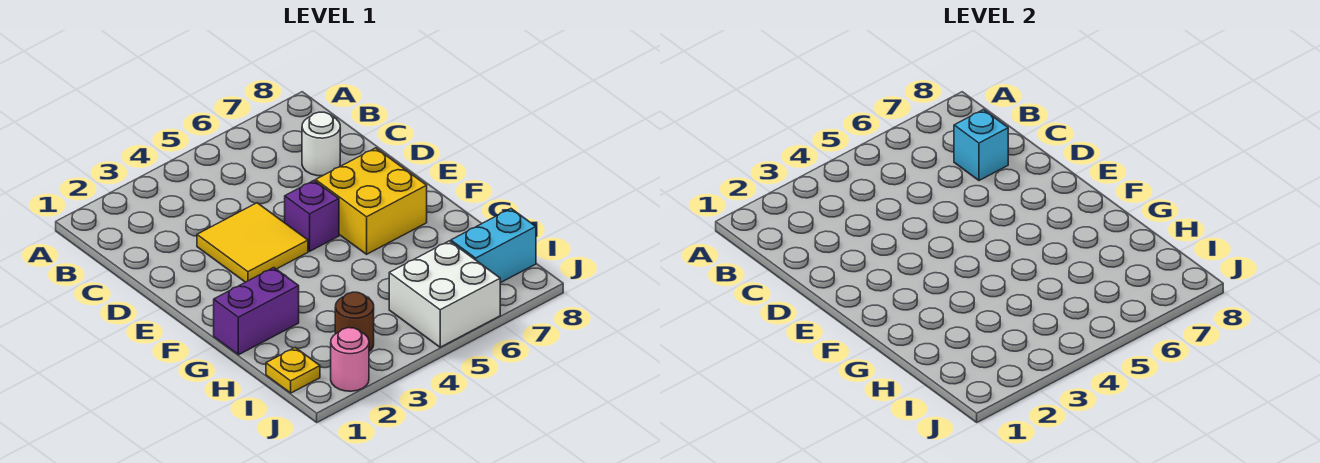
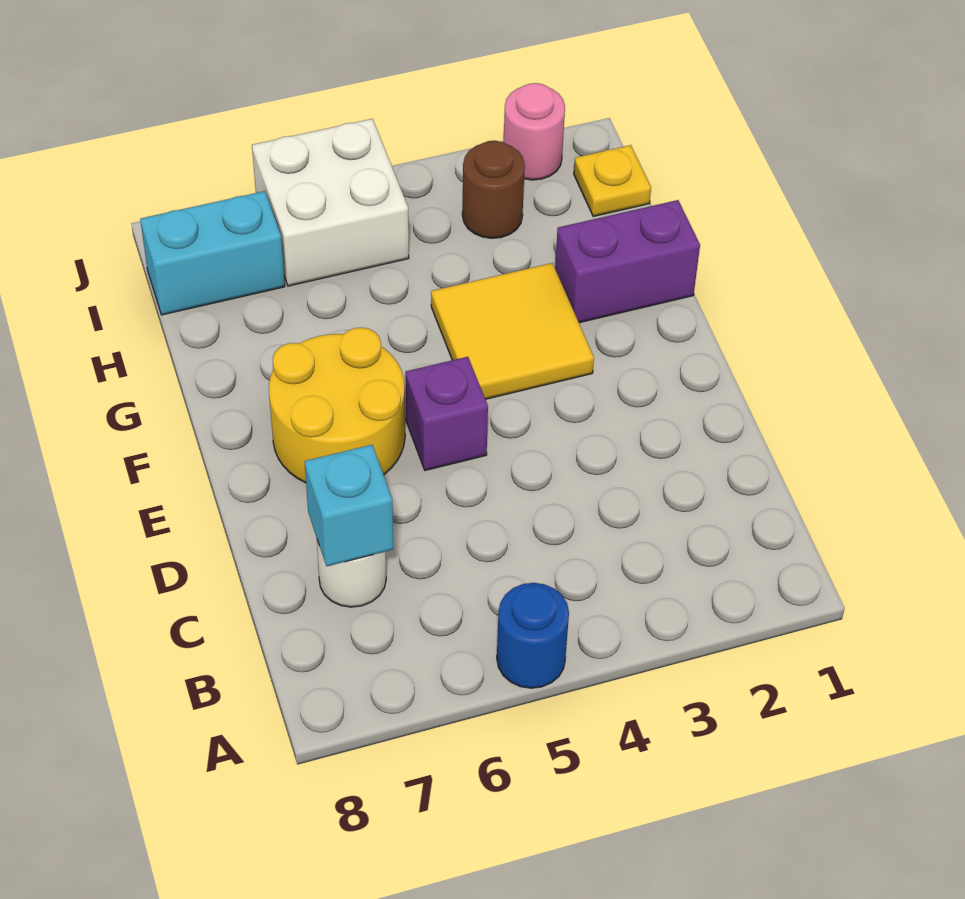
none -> blue round brick A5 level 1
yellow tile D3:E4 level 1 -> yellow tile F3:G4 level 1
yellow brick E6:F7 level 1 -> yellow round brick E6:F7 level 1

